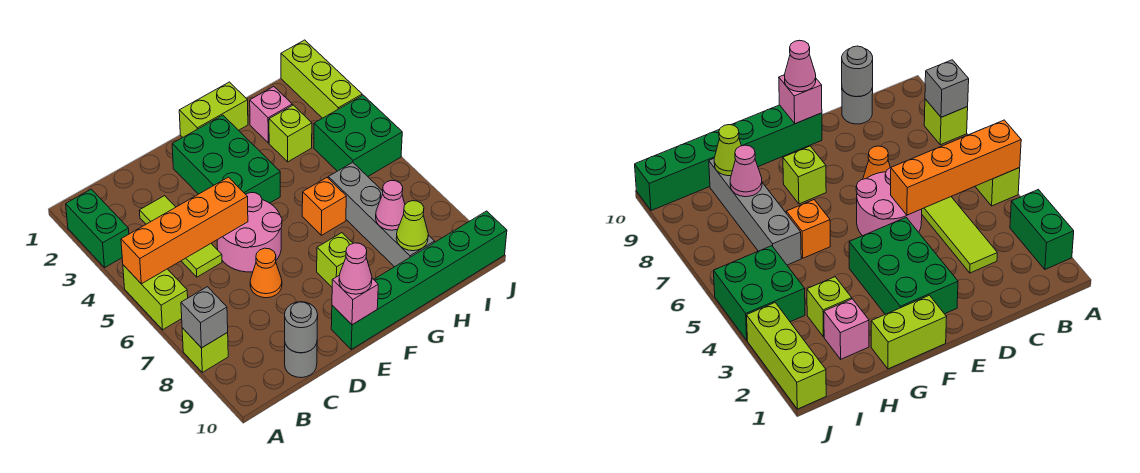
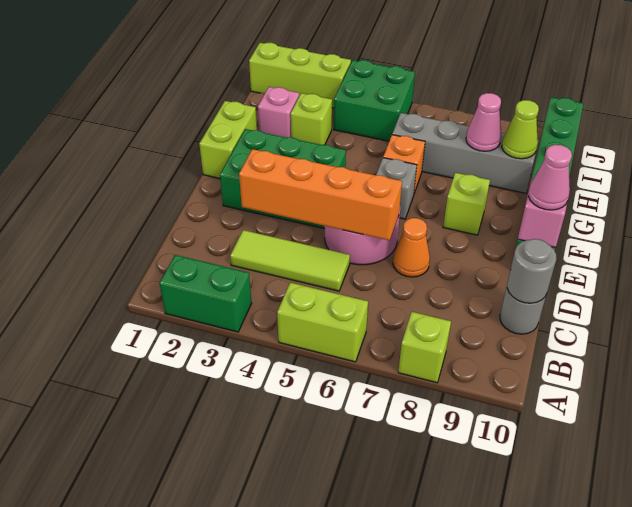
orange brick A5:D5 level 2 -> orange brick D3:D6 level 2
grey brick A8 level 2 -> grey brick F6 level 1

